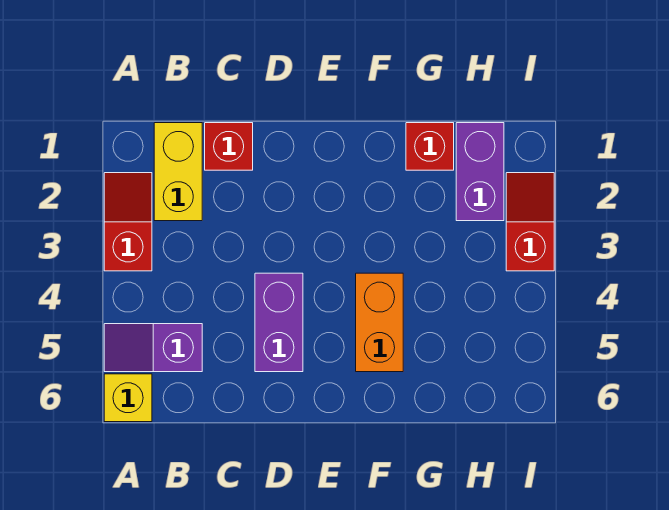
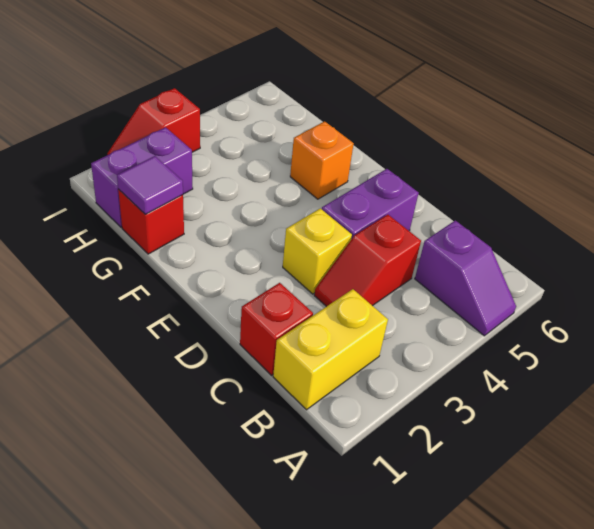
red slope A2:A3 level 1 top 3 -> red slope C3:C4 level 1 top 4
yellow brick A6 level 1 -> yellow brick D3 level 1
orange brick F4:F5 level 1 -> orange brick F5 level 1
none -> purple tile G1 level 2

